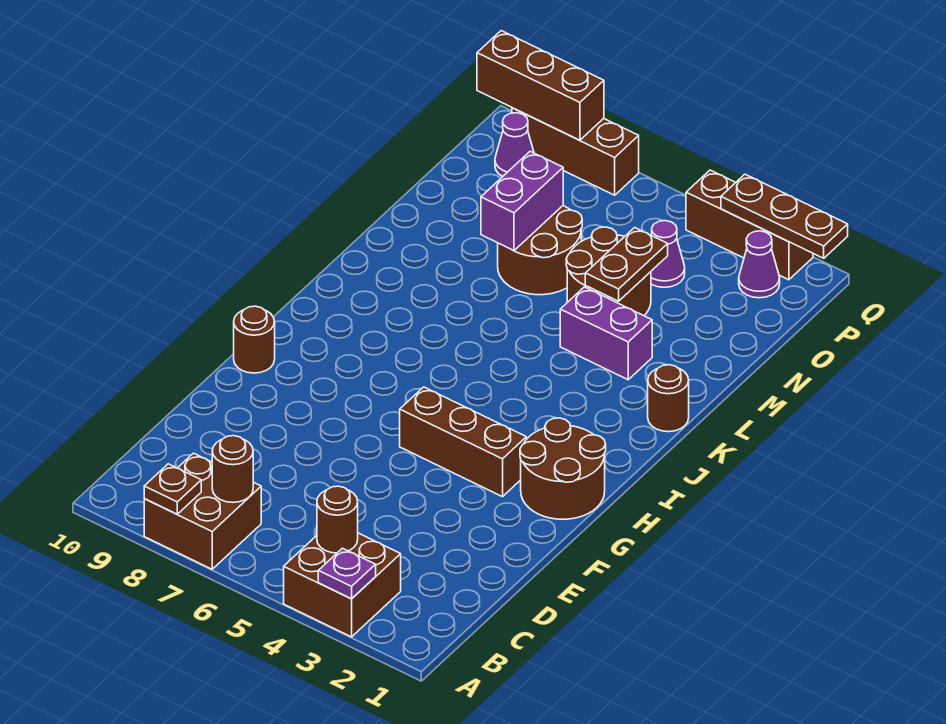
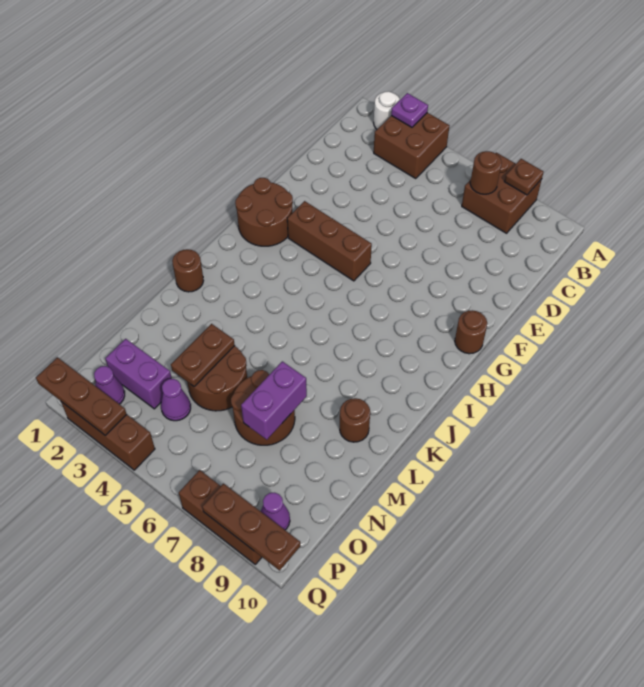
none -> white round brick A2 level 1
brown round brick B4 level 2 -> brown round brick L9 level 1
purple brick L3:L4 level 1 -> purple brick O2:O3 level 1
brown brick Q8:Q10 level 2 -> brown plate Q8:Q10 level 2

